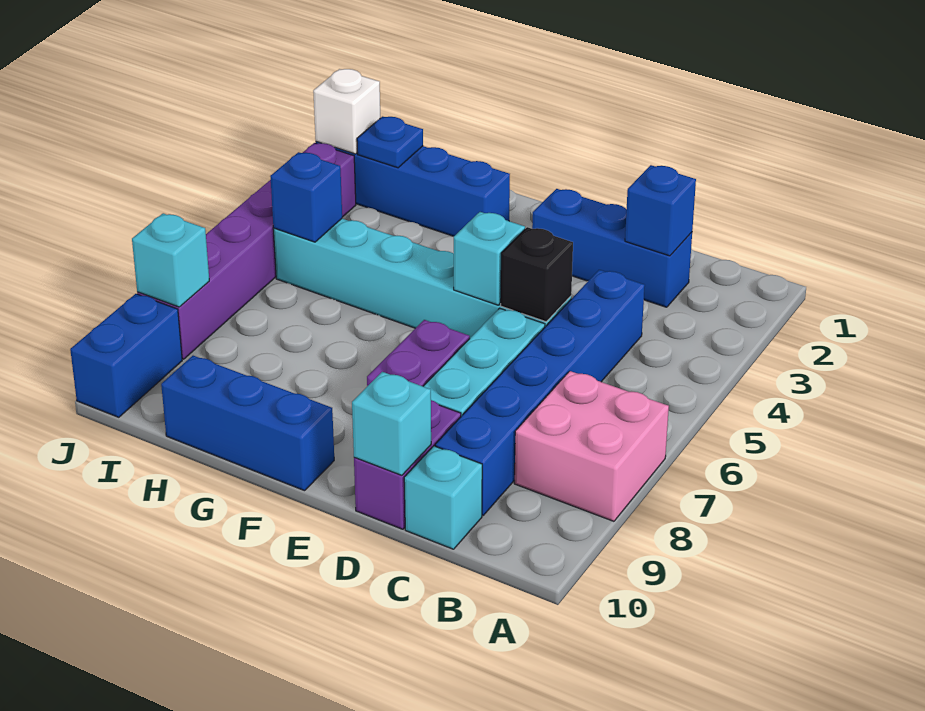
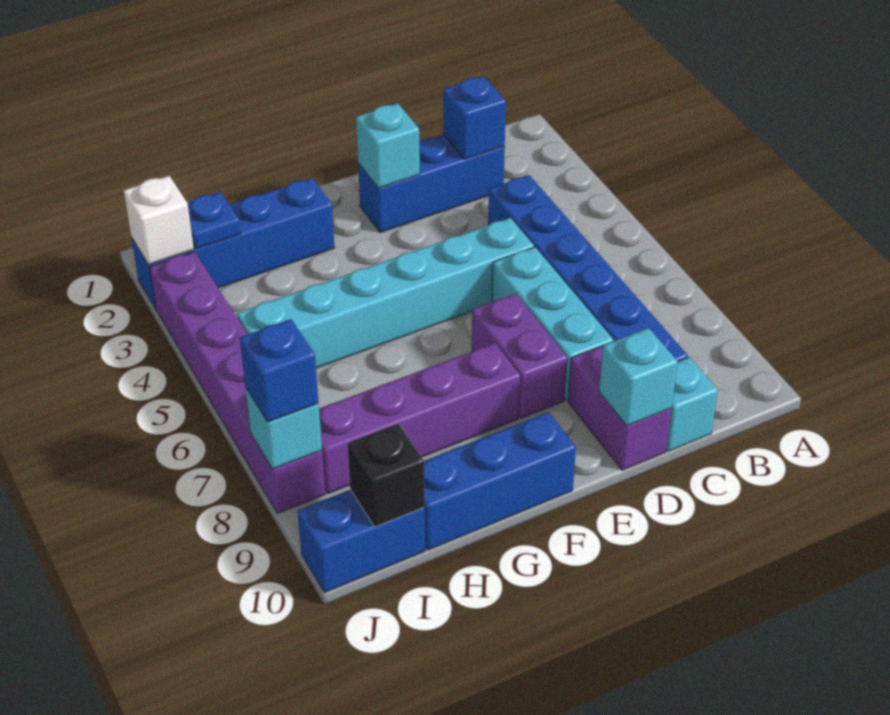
pink brick A7:B8 level 1 -> none
black brick D5 level 2 -> black brick I10 level 2
cyan brick E5 level 2 -> cyan brick E2 level 2
none -> purple brick F8:I8 level 1
blue brick I5 level 2 -> blue brick J8 level 3
blue brick J9:J10 level 1 -> blue brick I10:J10 level 1

